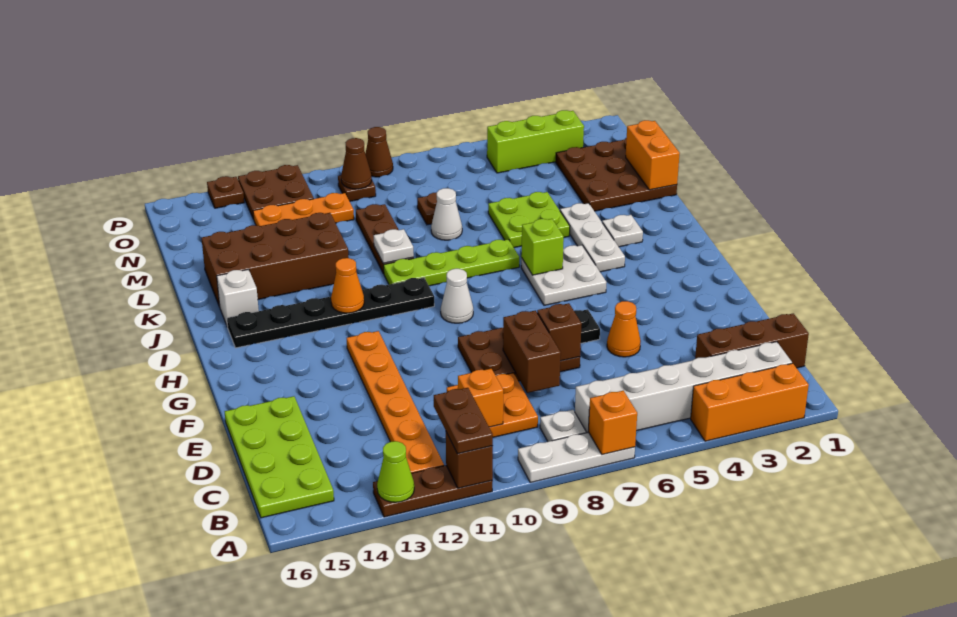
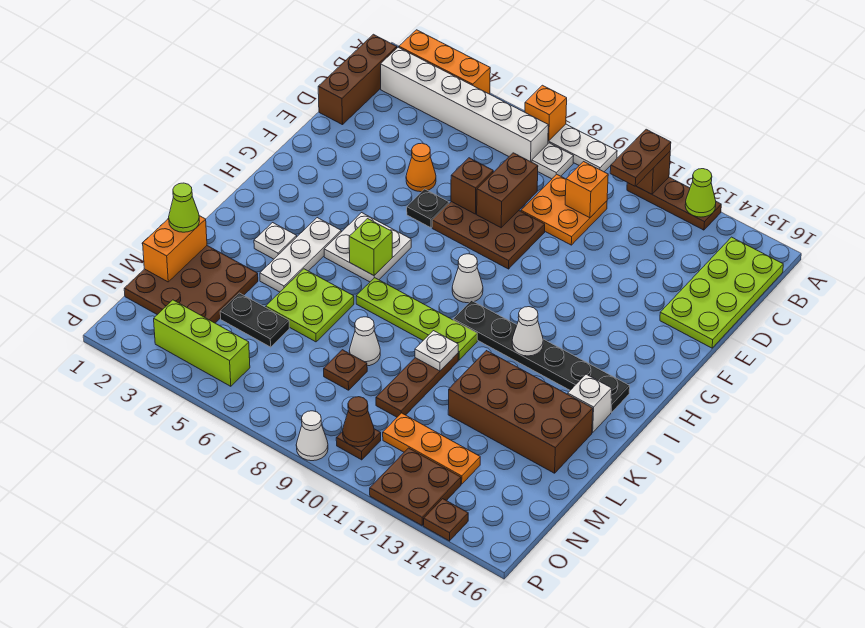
orange plate B12:G12 level 1 -> none
brown brick C1:C3 level 1 -> brown brick B1:D1 level 1
orange cone I12 level 2 -> white cone I12 level 2
none -> lime cone L1 level 3
none -> black plate M4:M5 level 1
brown cone P9 level 1 -> white cone P9 level 1

